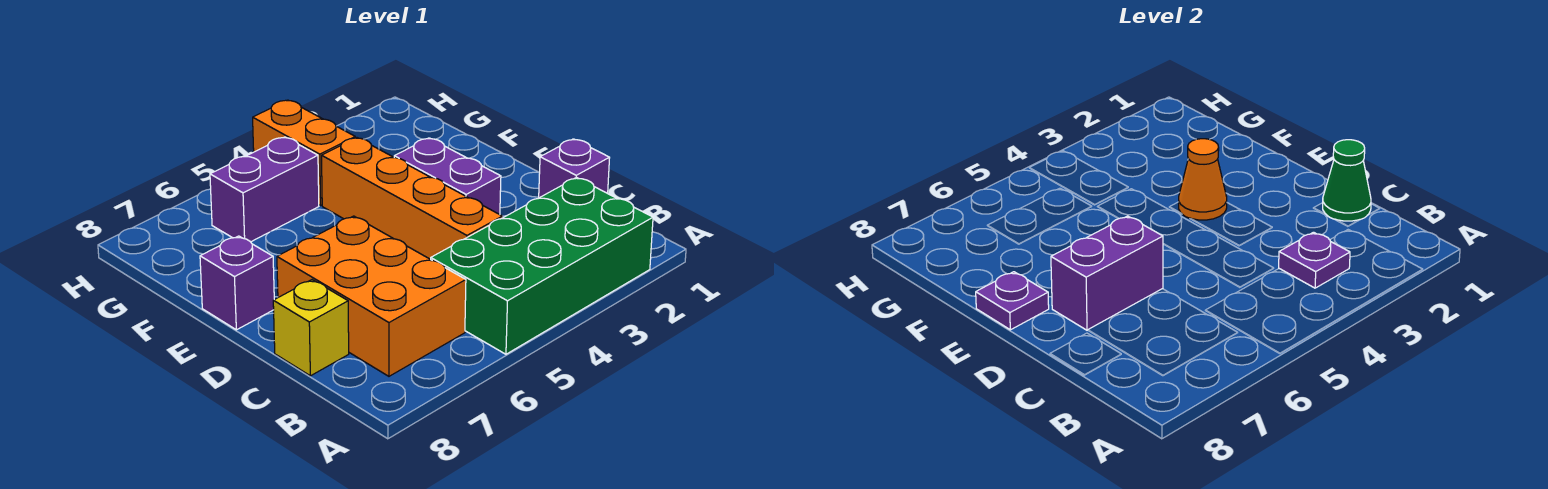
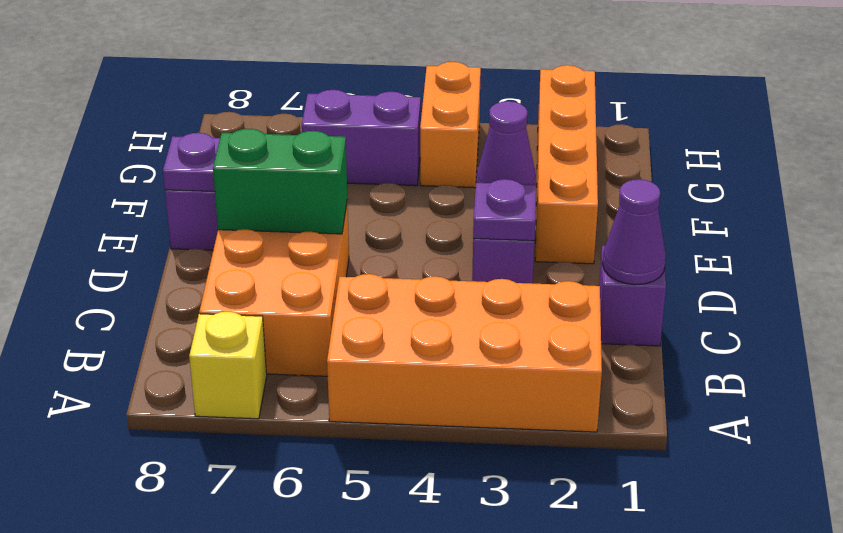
green brick A2:B5 level 1 -> orange brick A2:B5 level 1
purple plate B3 level 2 -> purple plate D3 level 2
green cone C1 level 2 -> purple cone C1 level 2
orange brick C4:F4 level 1 -> orange brick E2:H2 level 1
yellow brick C8 level 1 -> yellow brick A7 level 1
purple brick D6:D7 level 2 -> green brick D6:D7 level 2
orange cone E3 level 2 -> purple cone E3 level 2

